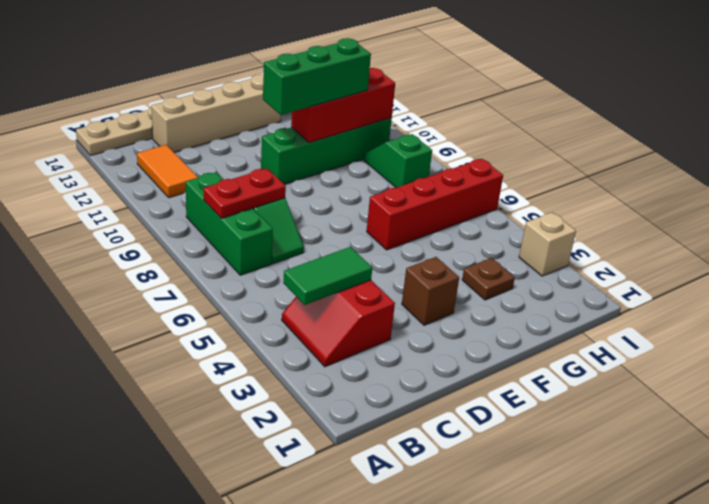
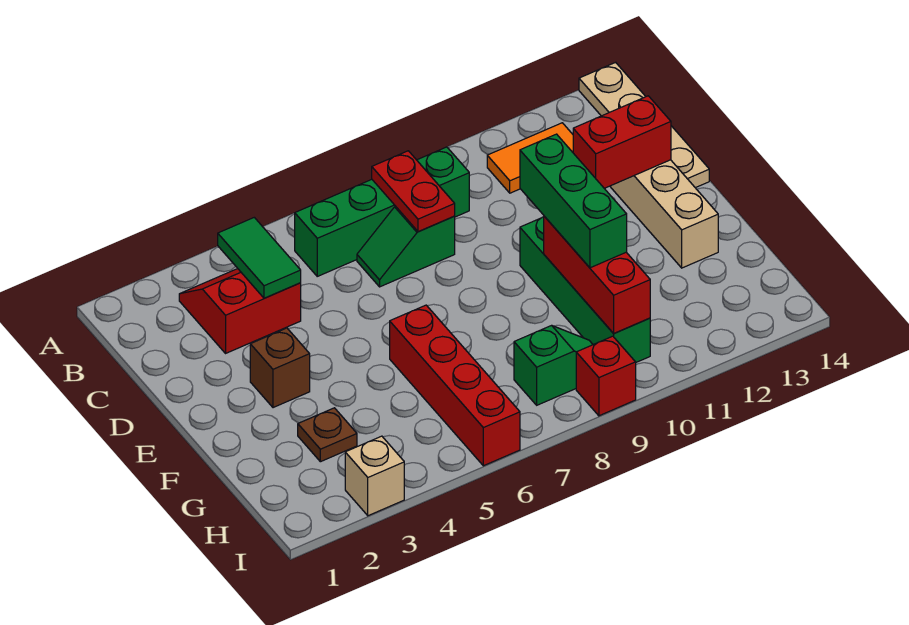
green brick B7:B9 level 1 -> green brick B6:B9 level 1
none -> red brick D12:D13 level 2
none -> red brick I9 level 1

